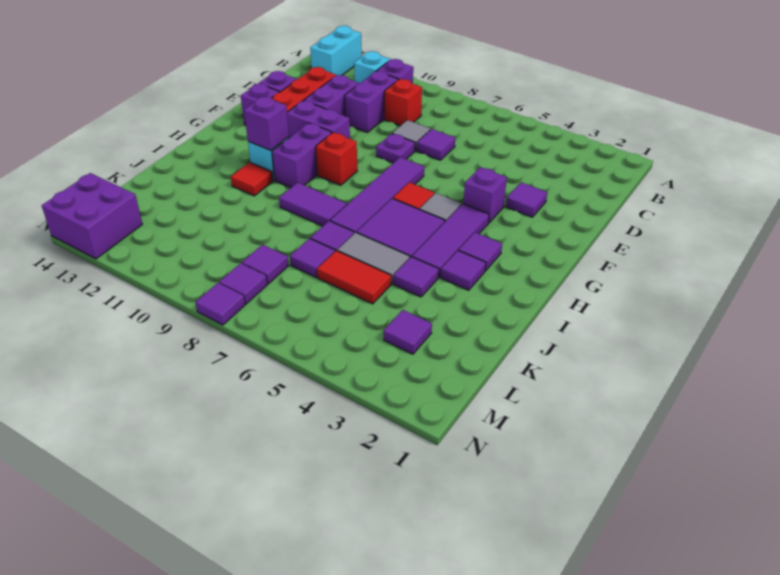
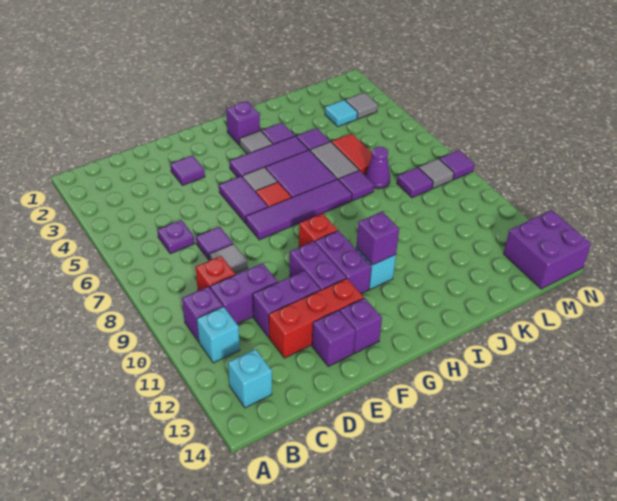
cyan brick A13:B13 level 1 -> cyan brick B13 level 1
purple plate E8 level 1 -> purple plate C6 level 1
purple brick F4 level 1 -> purple brick H2 level 1
purple brick G10:H10 level 1 -> purple brick G10:G11 level 1
purple tile H3 level 1 -> grey tile H3 level 1
purple tile I8:I9 level 1 -> purple tile F5:F6 level 1
red tile I11 level 1 -> none
purple tile K7 level 1 -> purple cone K7 level 1
purple tile L3 level 1 -> cyan tile L3 level 1
none -> grey tile M3 level 1
purple tile M8 level 1 -> grey tile M8 level 1

